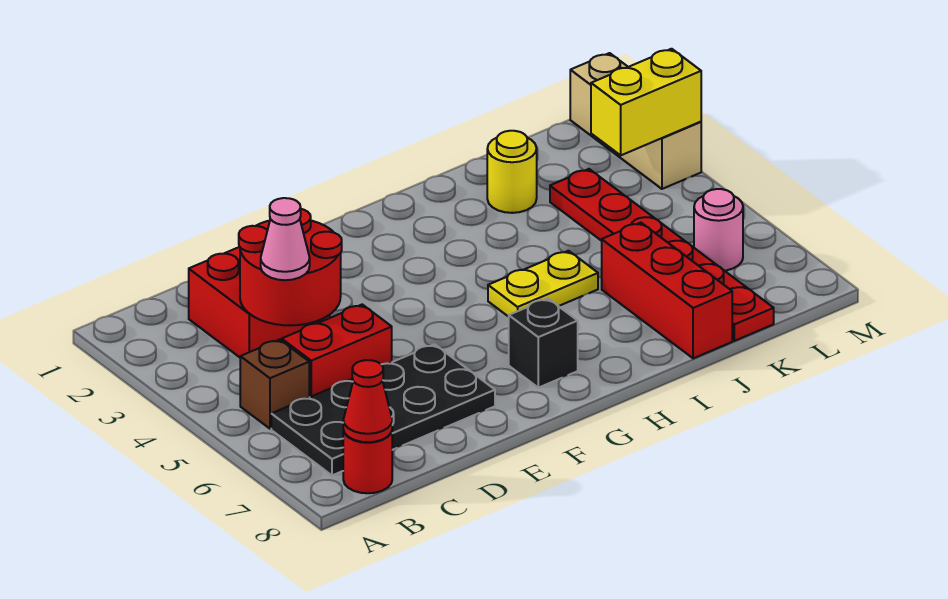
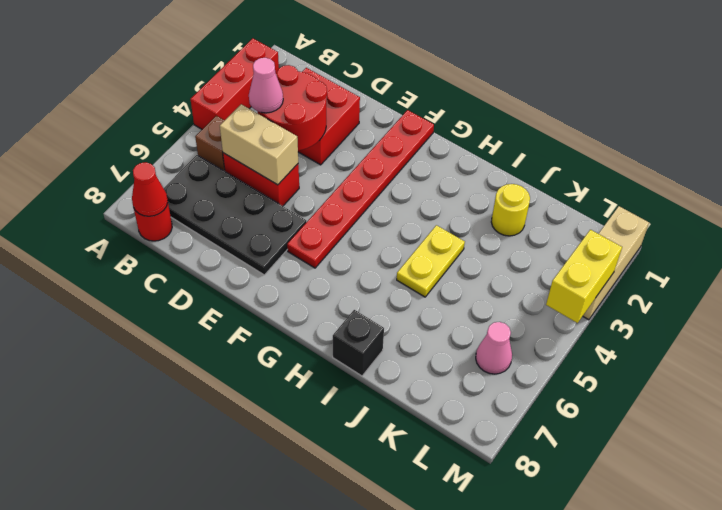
none -> tan brick C5:D5 level 2
black brick G7 level 1 -> black brick I8 level 1
yellow plate H5:I5 level 1 -> yellow plate I4:I5 level 1
red brick J6:J8 level 1 -> red brick A2:A4 level 1
red plate K3:K8 level 1 -> red plate F1:F6 level 1
yellow brick L3:M3 level 2 -> yellow brick M3:M4 level 2
pink round brick L6 level 1 -> pink cone L6 level 1

